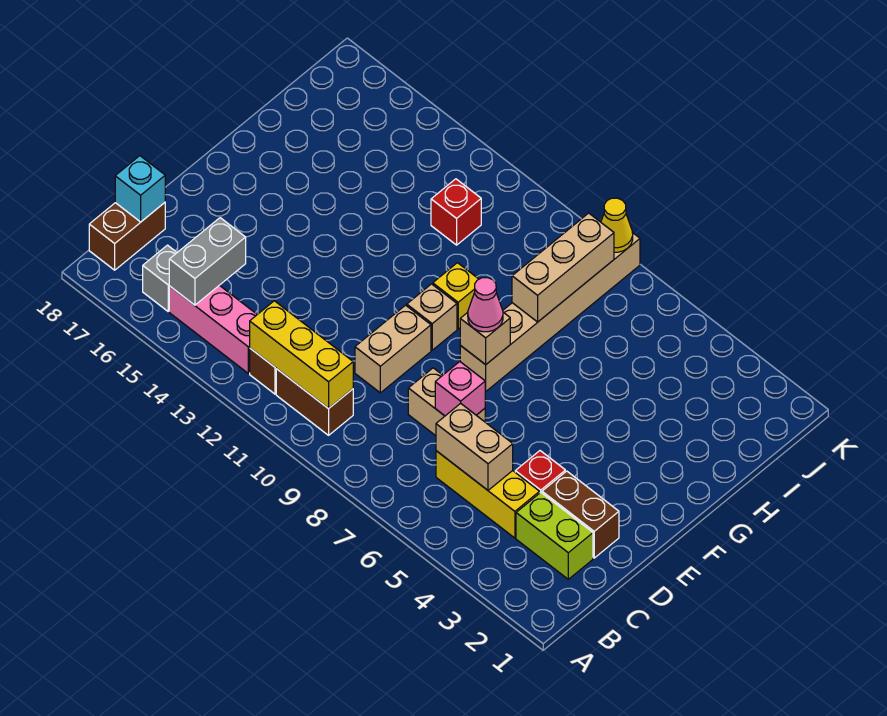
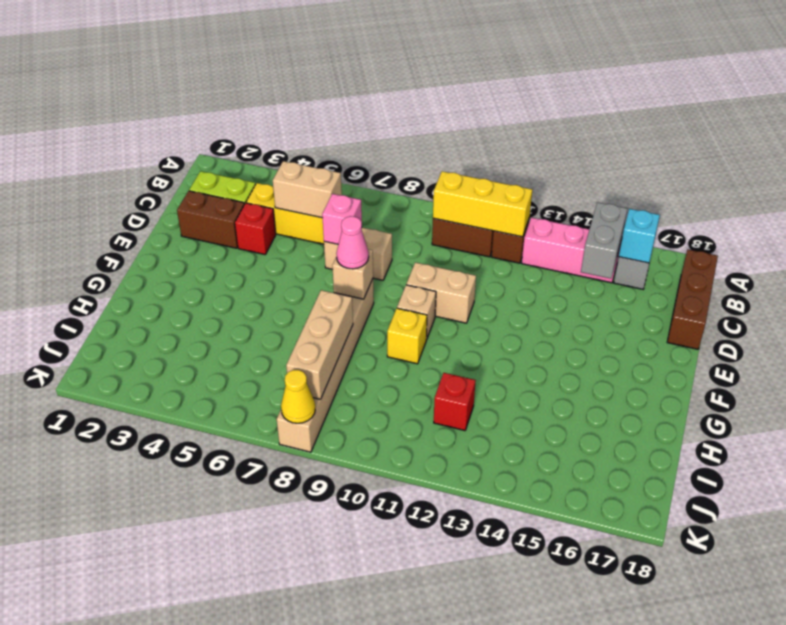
brown brick B18:C18 level 1 -> brown brick B18:D18 level 1
cyan brick C18 level 2 -> cyan brick B16 level 2
tan brick D10:E10 level 1 -> tan brick E10:E11 level 1

